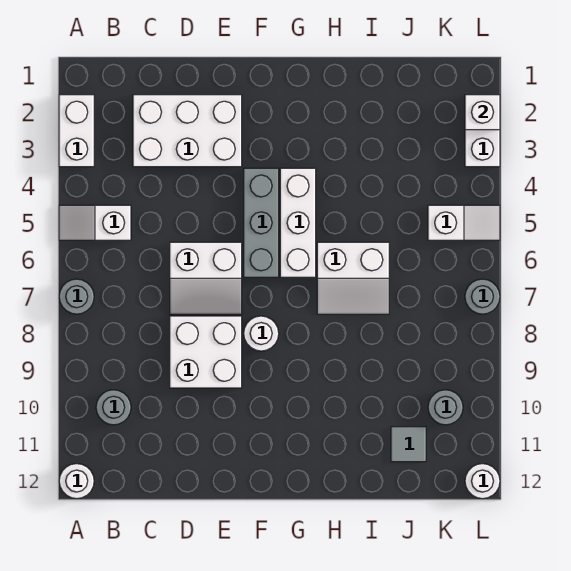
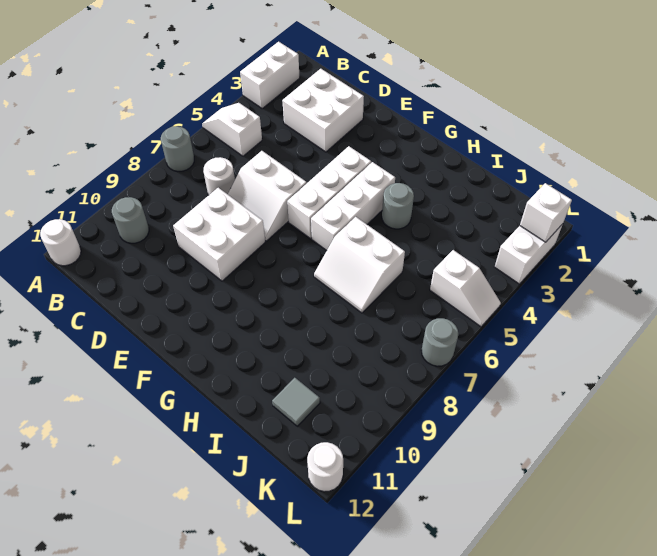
white brick C2:E3 level 1 -> white brick C2:D3 level 1
grey brick F4:F6 level 1 -> white brick F4:F6 level 1
white round brick F8 level 1 -> white round brick C7 level 1
grey round brick K10 level 1 -> grey round brick H4 level 1

